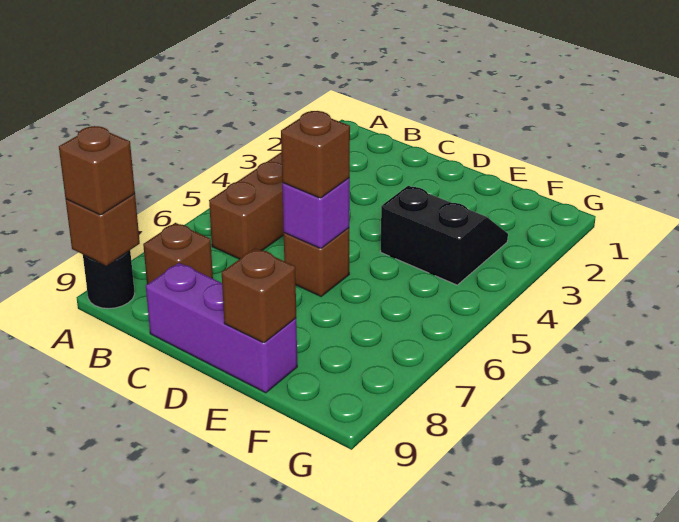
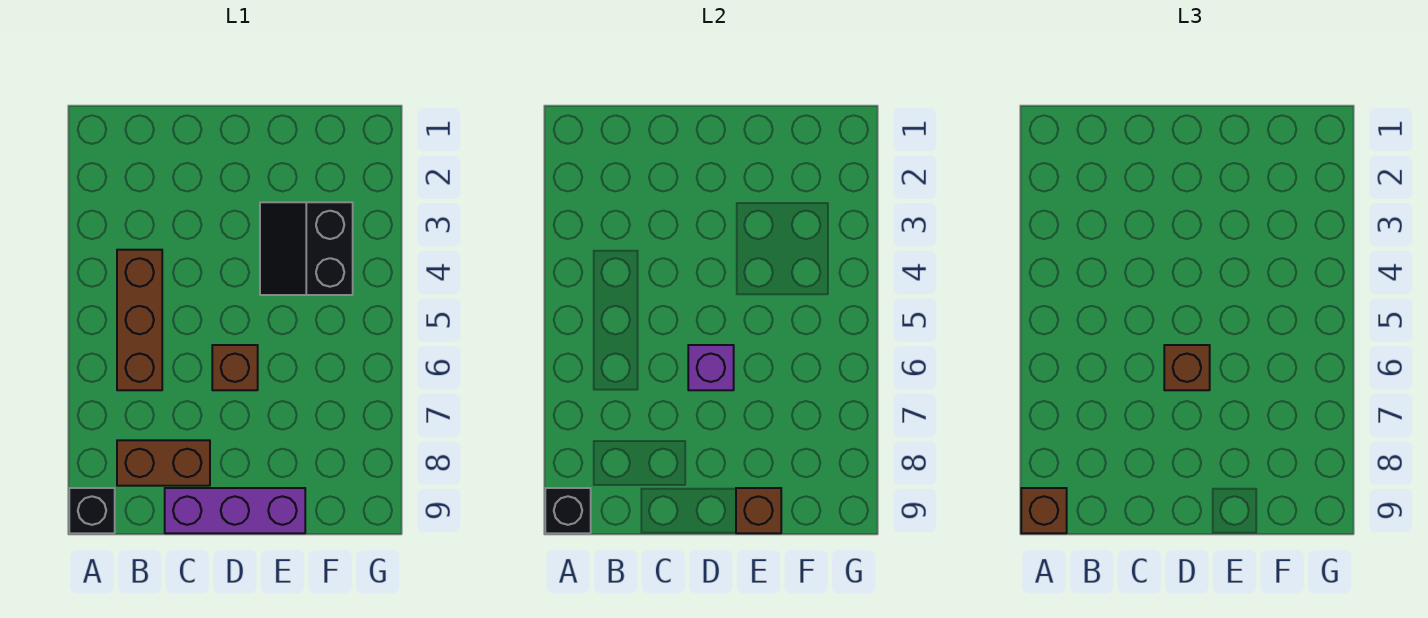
black round brick A9 level 1 -> black brick A9 level 1
brown brick A9 level 2 -> black brick A9 level 2
brown brick B8 level 1 -> brown brick B8:C8 level 1
black slope E3:F4 level 1 top 4 -> black slope E3:F4 level 1 top F

